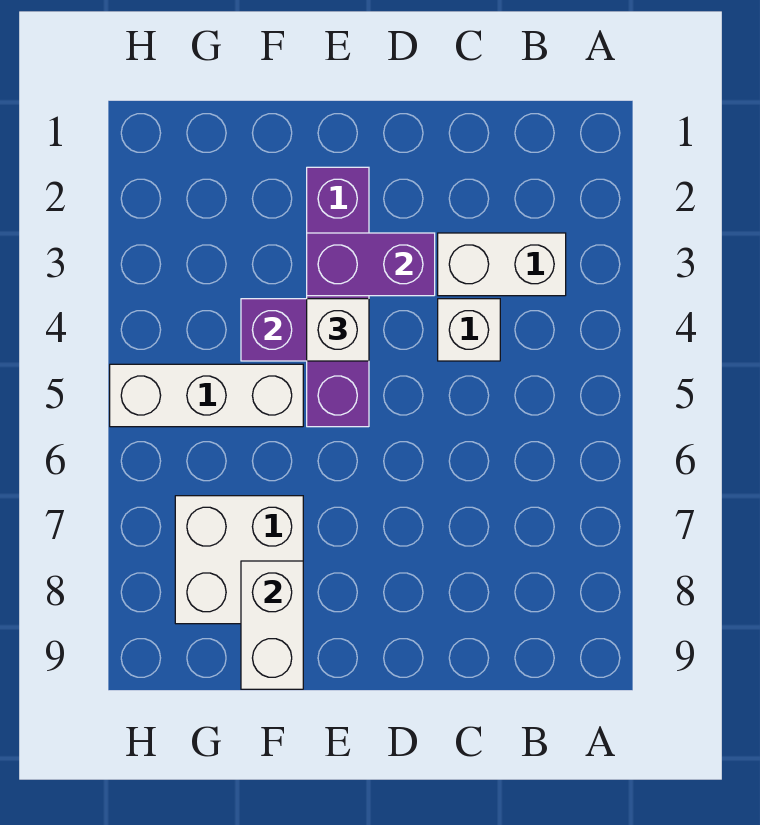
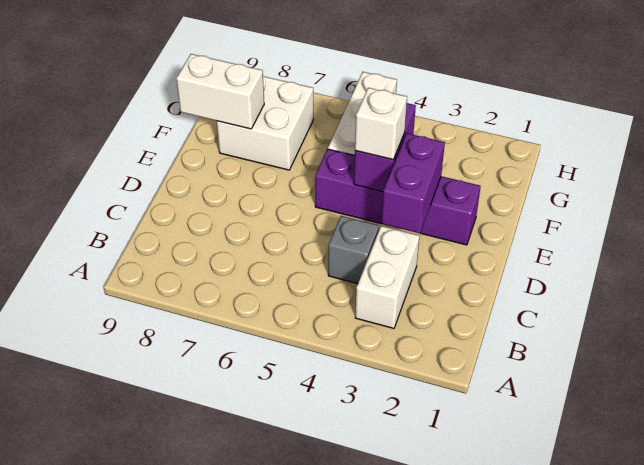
white brick C4 level 1 -> grey brick C4 level 1

